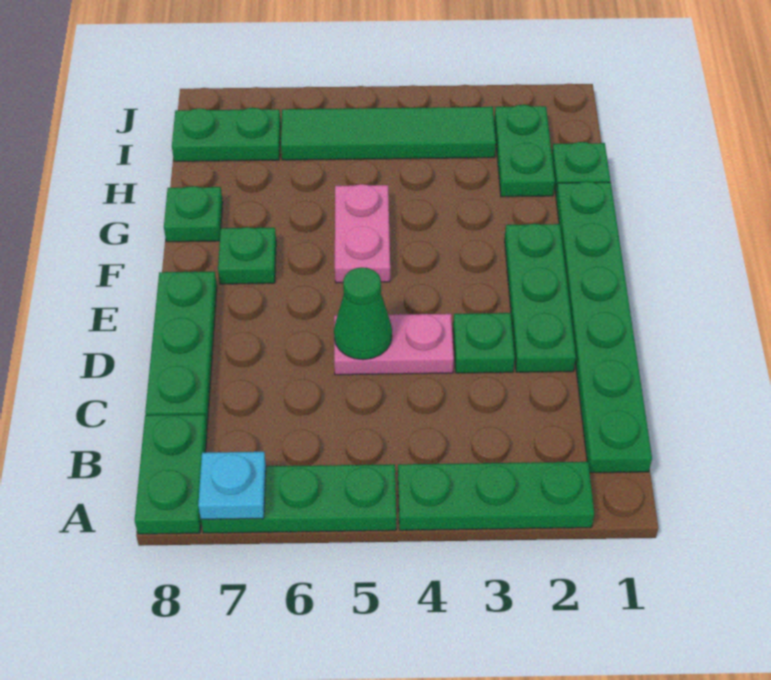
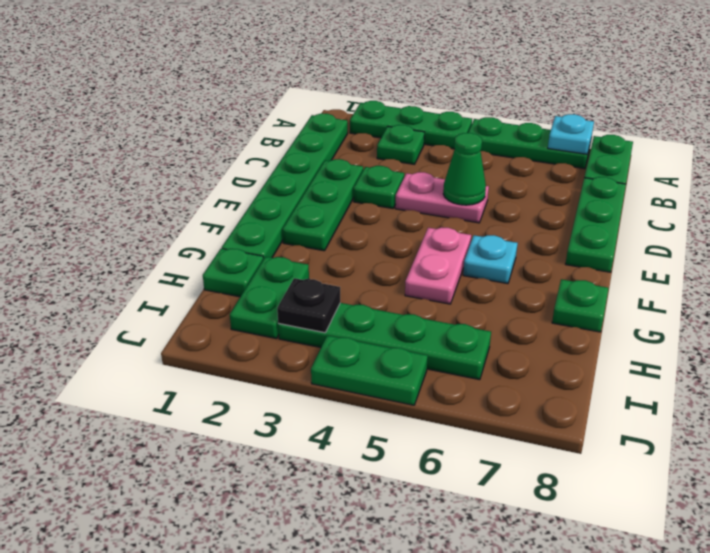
none -> cyan plate F6 level 1
green plate F7 level 1 -> green plate B3 level 1
green tile I3:I6 level 1 -> green plate I3:I6 level 1
none -> black plate I3 level 2
green plate I7:I8 level 1 -> green plate J4:J5 level 1

